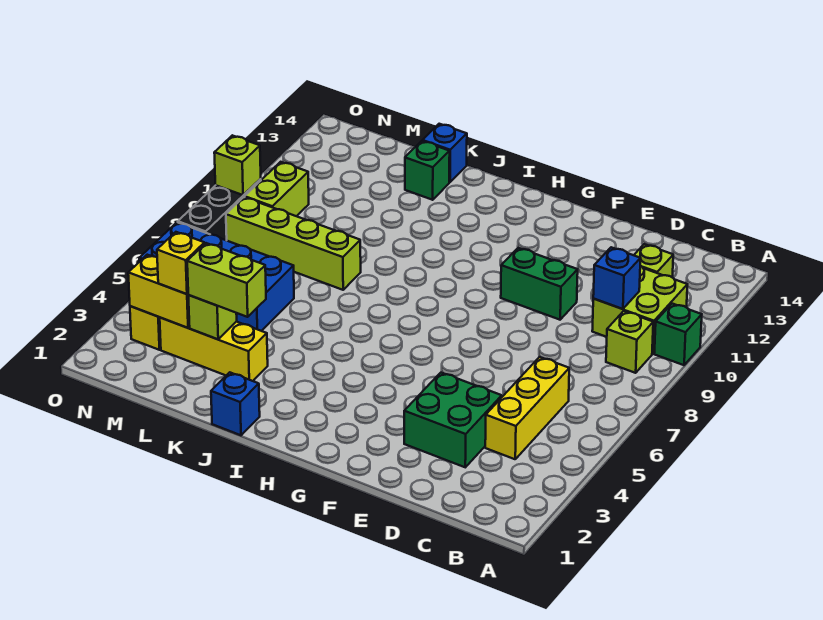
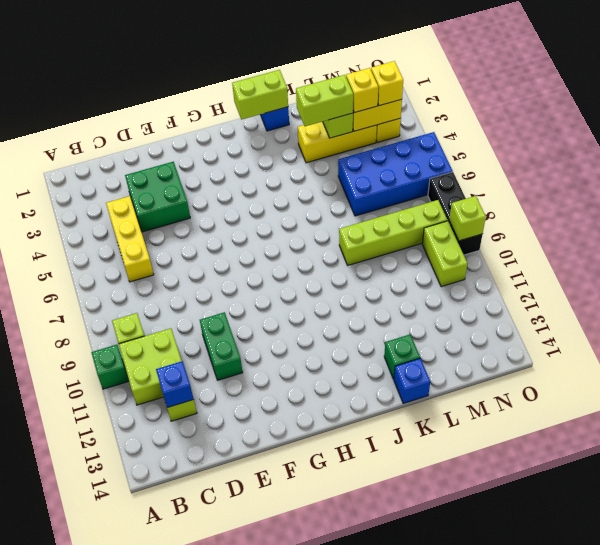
blue brick C10 level 2 -> blue brick C12 level 2
green brick E10:F10 level 1 -> green brick E10:E11 level 1
none -> lime brick I1:J1 level 2
none -> yellow brick N3 level 3

